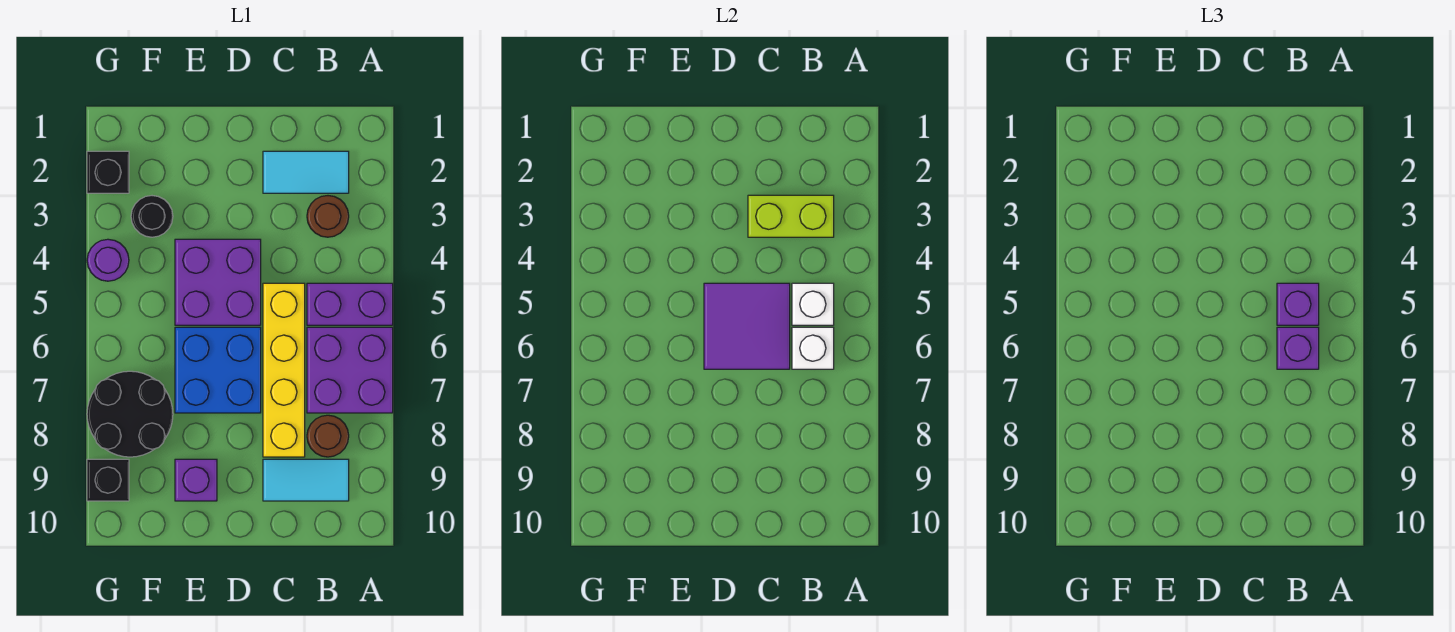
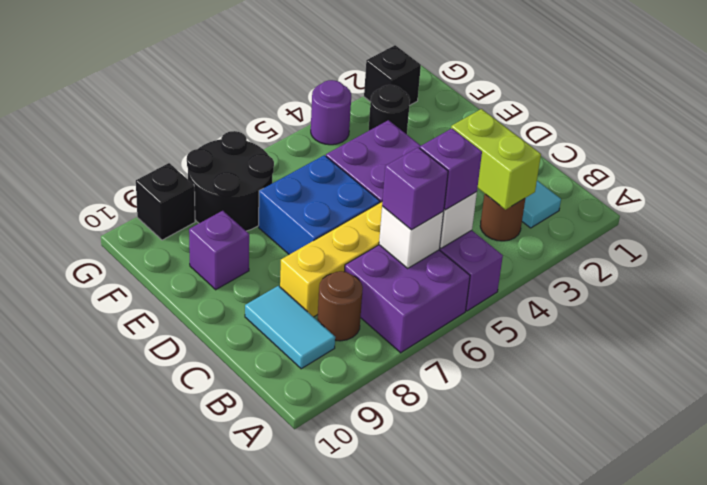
purple tile C5:D6 level 2 -> none

